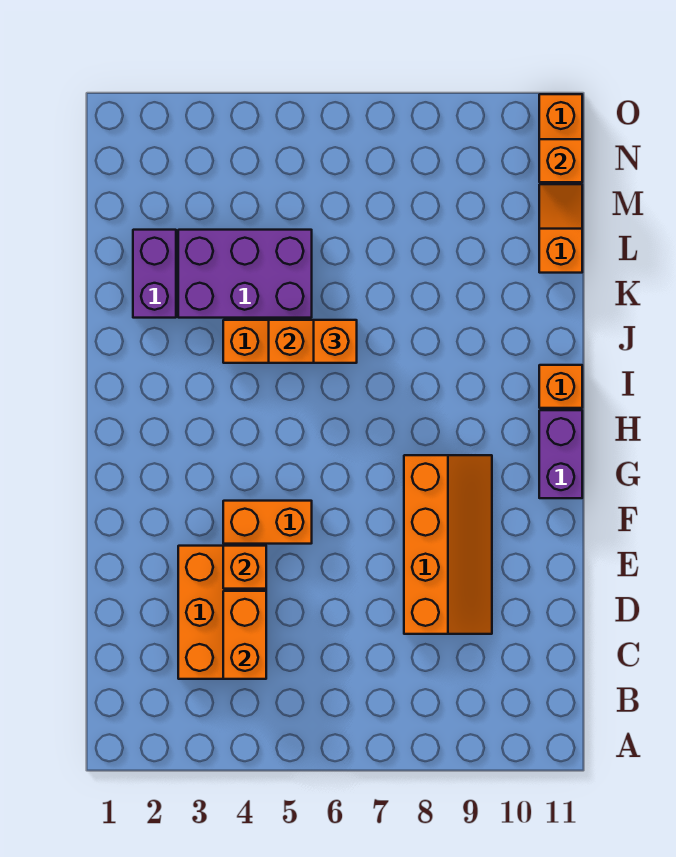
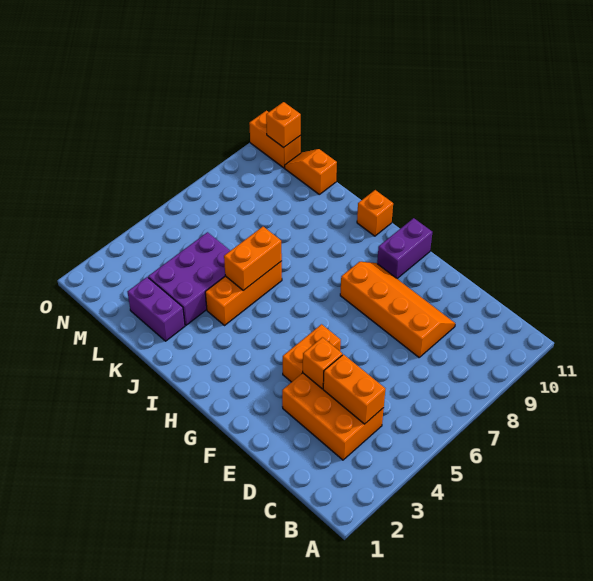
purple brick G11:H11 level 1 -> purple brick G10:G11 level 1
orange brick J6 level 3 -> none

